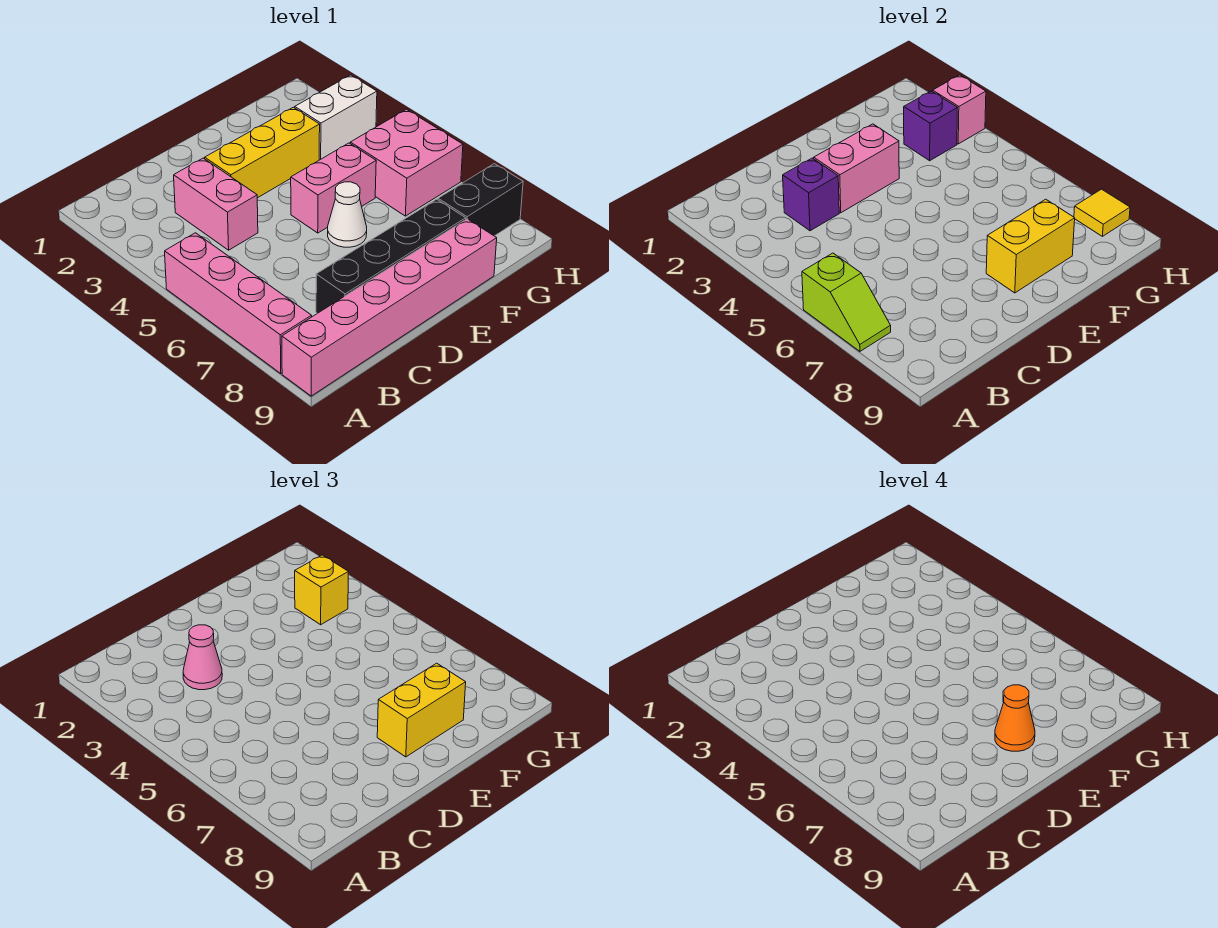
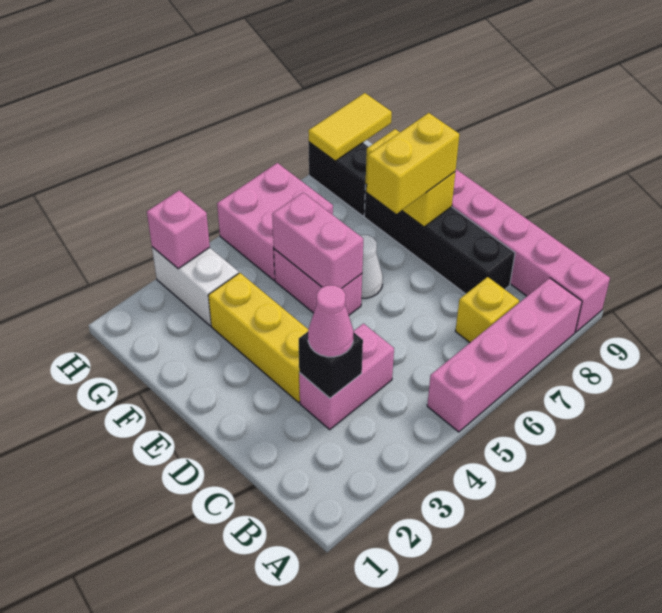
lime slope A6:A7 level 2 top 6 -> none
purple brick C3 level 2 -> black brick C3 level 2
pink brick D3:E3 level 2 -> pink brick E5:F5 level 2
yellow brick E8:F8 level 3 -> yellow brick E7:E8 level 3
orange cone E8 level 4 -> none
purple brick G3 level 2 -> none
yellow brick G3 level 3 -> yellow brick B7 level 1
yellow tile H8 level 2 -> yellow tile H8:H9 level 2

